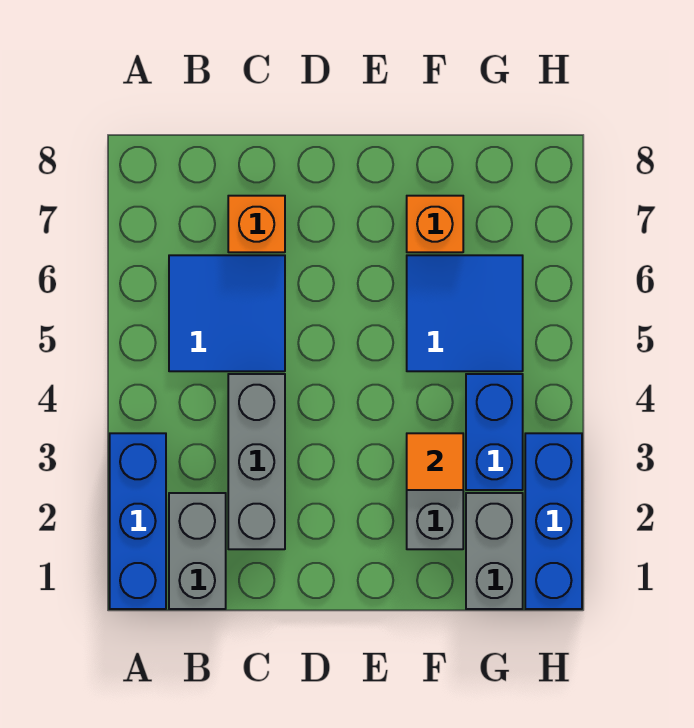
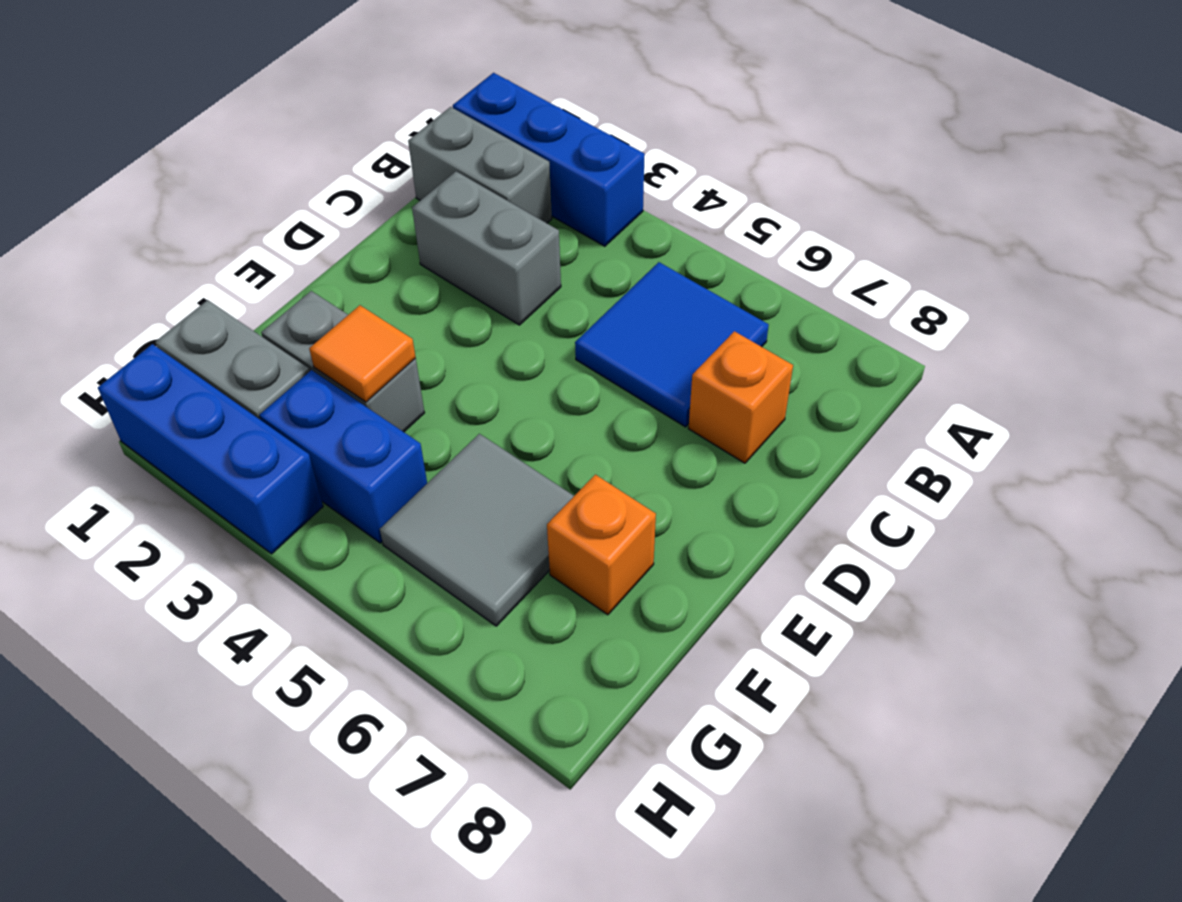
grey brick C2:C4 level 1 -> grey brick C2:C3 level 1
blue tile F5:G6 level 1 -> grey tile F5:G6 level 1

